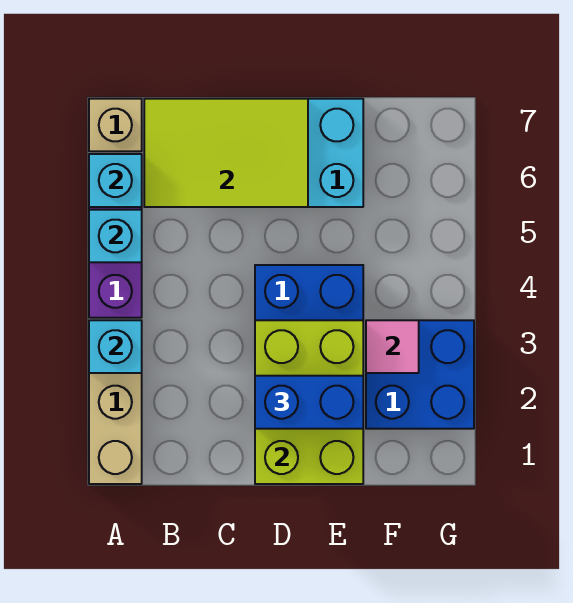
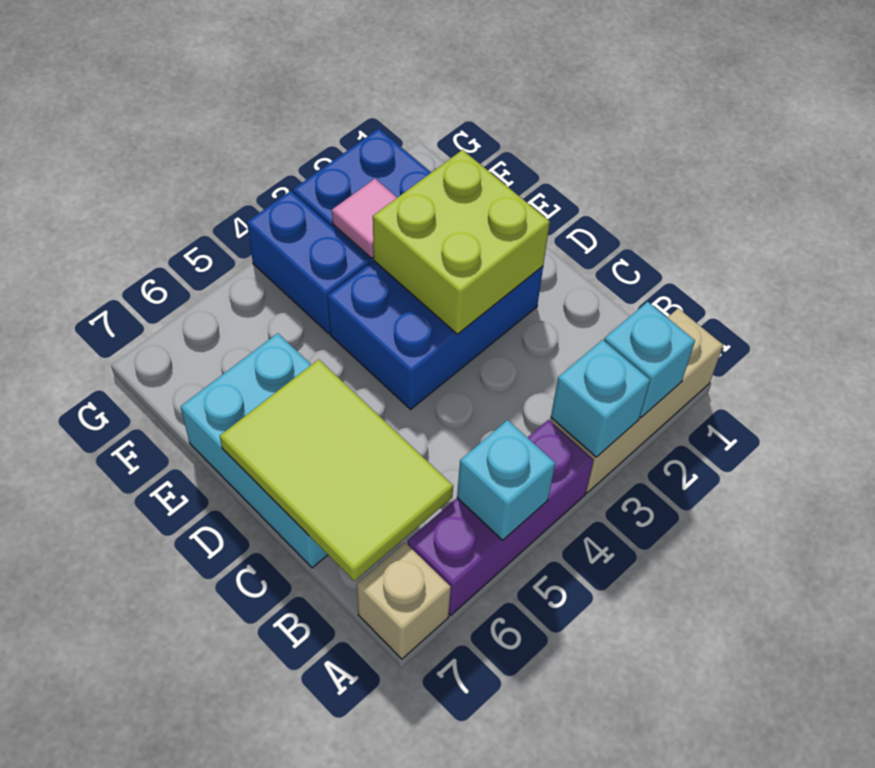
cyan brick A6 level 2 -> cyan brick A2 level 2
lime brick D1:E3 level 2 -> lime brick D2:E3 level 2
blue brick D2:E2 level 3 -> blue brick F4:G4 level 1

